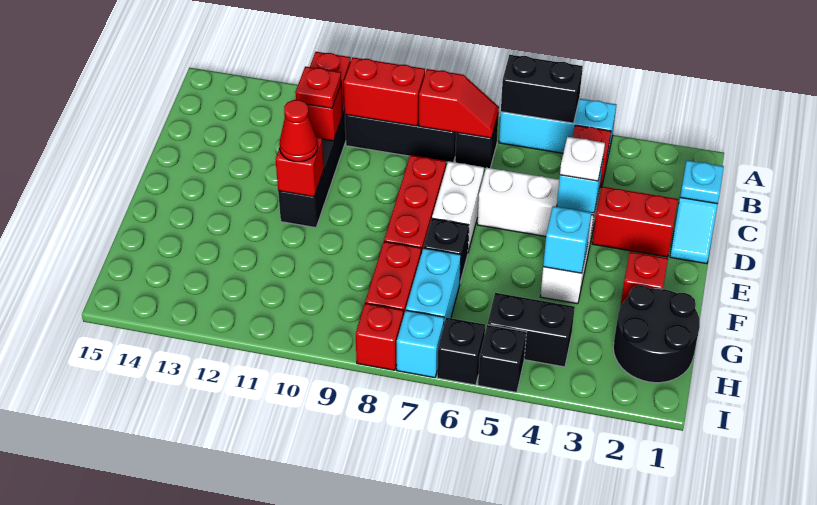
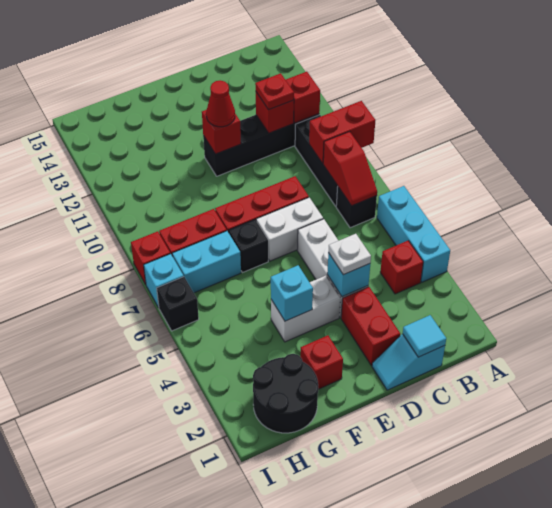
black brick A5:A6 level 2 -> none
red brick B9:B10 level 2 -> red brick A9:B9 level 2
cyan plate C1 level 2 -> cyan tile C1 level 2
black brick H4:H5 level 1 -> none
black brick I5 level 1 -> none

